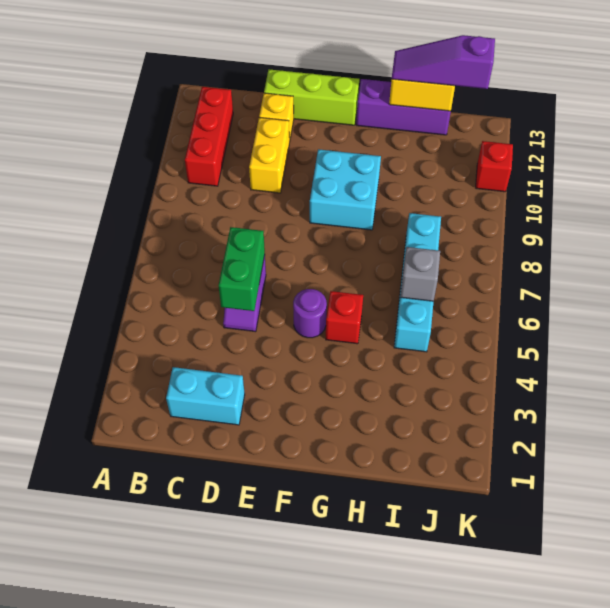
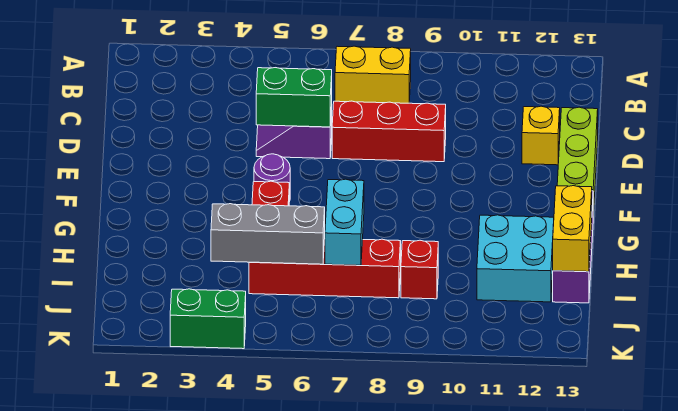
red brick B10:B12 level 1 -> red brick D7:D9 level 1
cyan brick C2:D2 level 1 -> cyan brick H7:I7 level 2
yellow brick D10:D11 level 1 -> yellow brick B7:B8 level 1
cyan brick F9:G10 level 1 -> cyan brick H11:I12 level 1
purple slope H13:J13 level 3 top J -> none
cyan brick I5:I8 level 1 -> red brick I5:I8 level 1
grey brick I6 level 2 -> grey brick I4:I6 level 2
none -> green brick K3:K4 level 1
red brick K11 level 1 -> red brick I9 level 1

